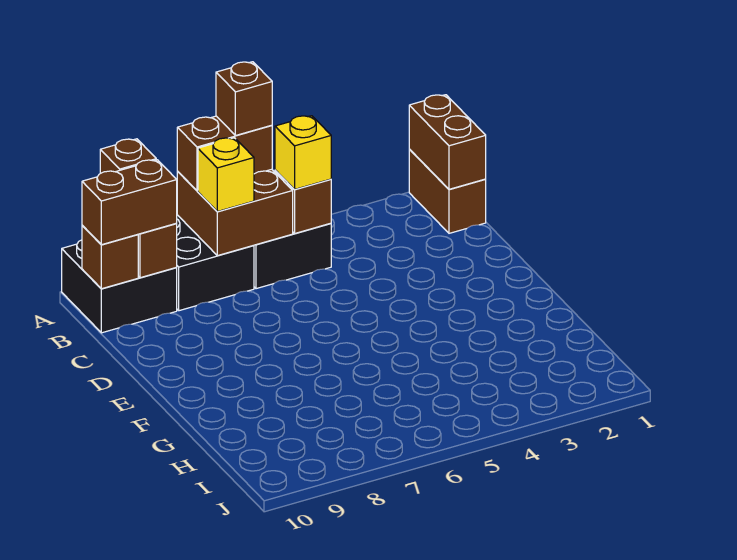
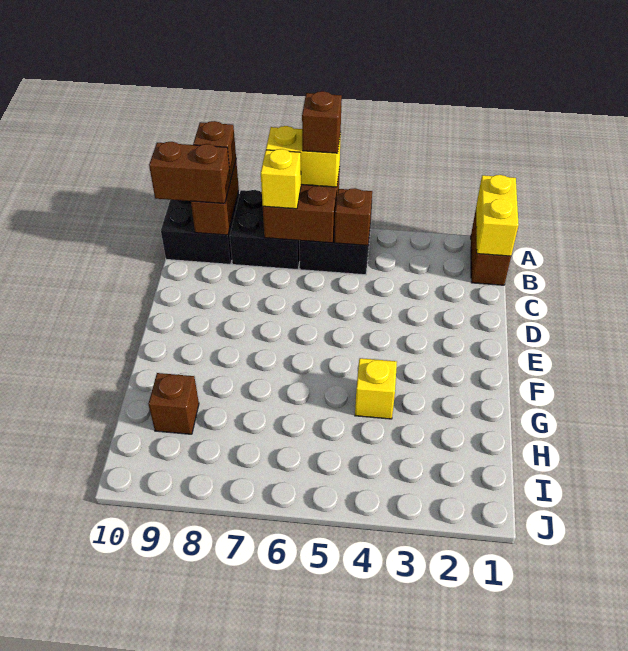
brown brick A1:B1 level 2 -> yellow brick A1:B1 level 2
brown brick A6:A7 level 3 -> yellow brick A6:A7 level 3
yellow brick B5 level 3 -> yellow brick G4 level 1
brown brick B10 level 2 -> brown brick H9 level 1

